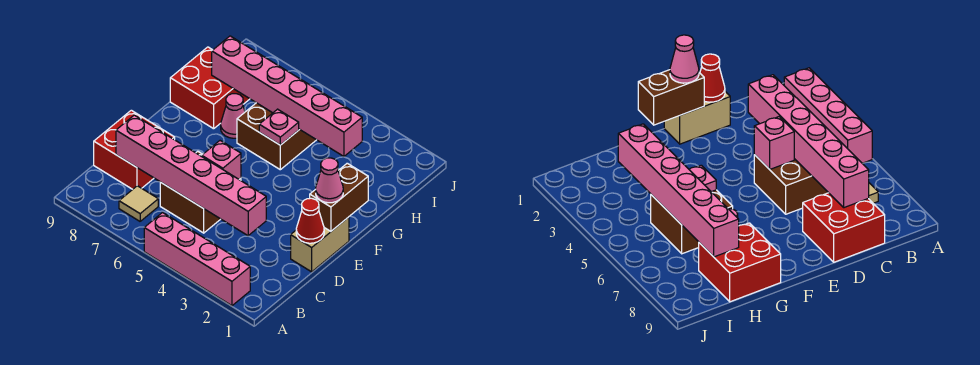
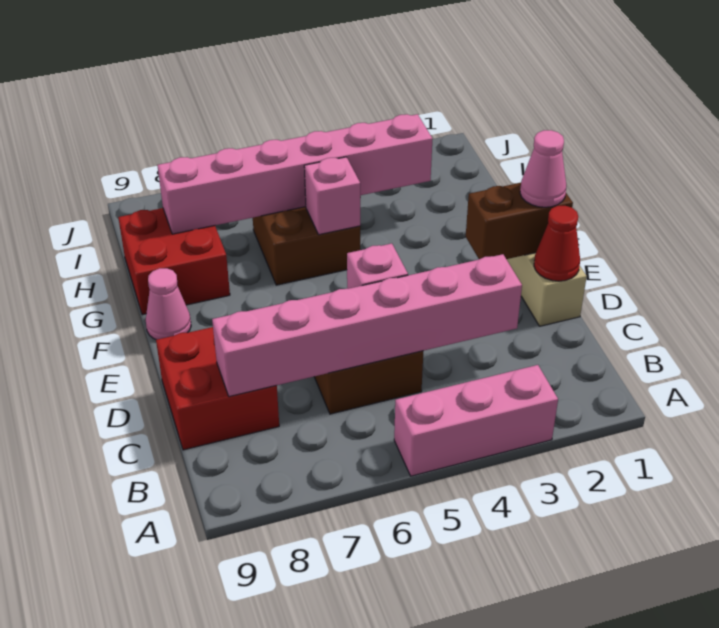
pink brick A2:A5 level 1 -> pink brick A3:A5 level 1
tan tile B7 level 1 -> none
brown brick E1:F1 level 2 -> brown brick E1:E2 level 2
pink plate G5 level 2 -> pink brick G5 level 2
pink cone G7 level 1 -> pink cone F9 level 1

